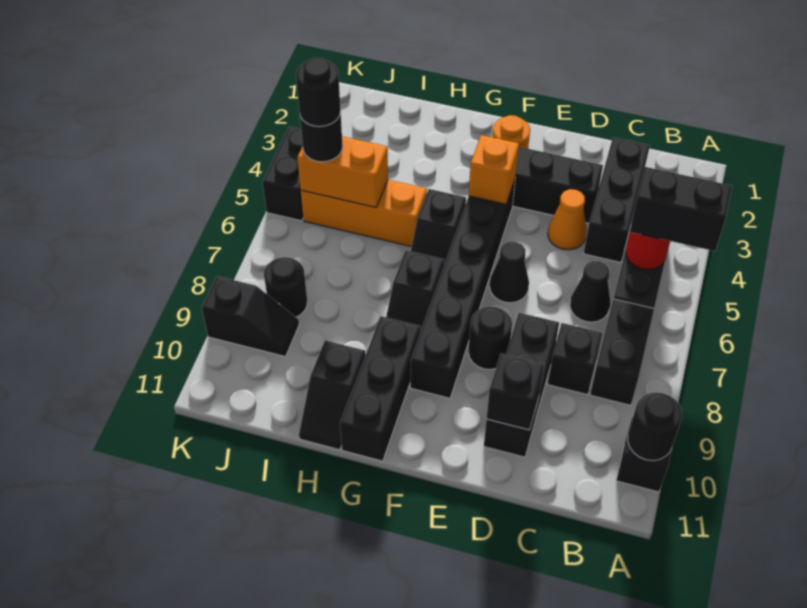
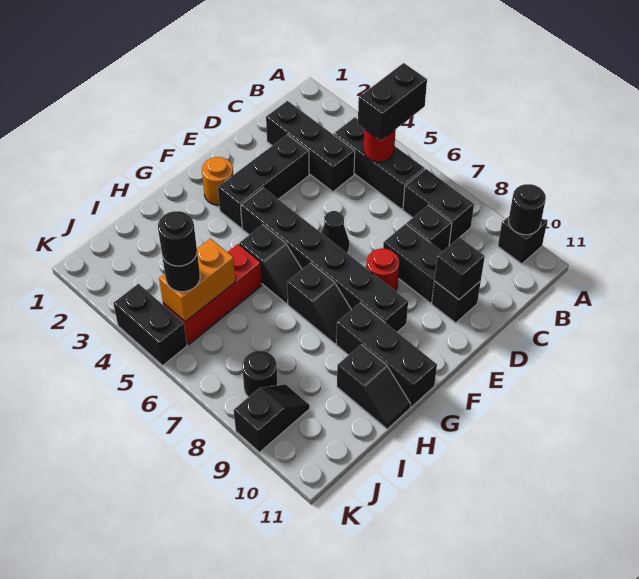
black cone C6 level 1 -> none
orange cone D4 level 1 -> none
black round brick E8 level 1 -> red round brick E8 level 1
orange brick F4 level 2 -> none
orange brick H5:J5 level 1 -> red brick H5:J5 level 1

